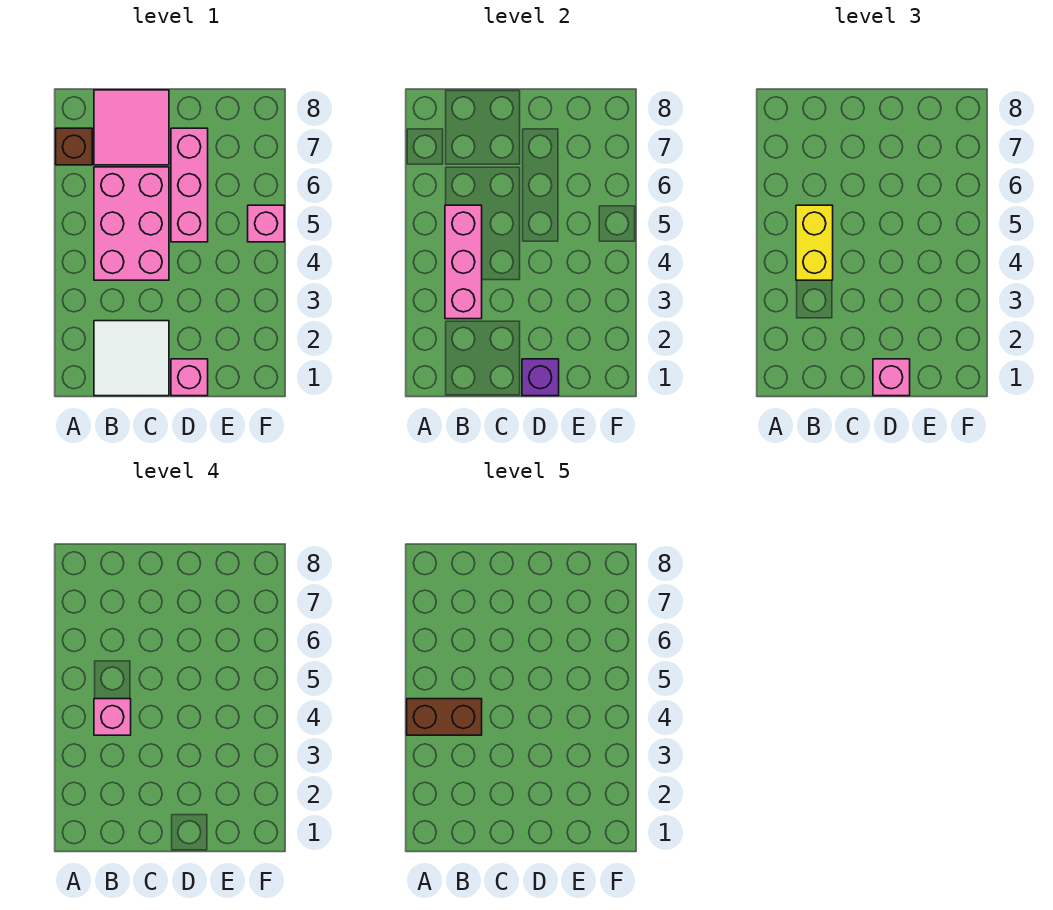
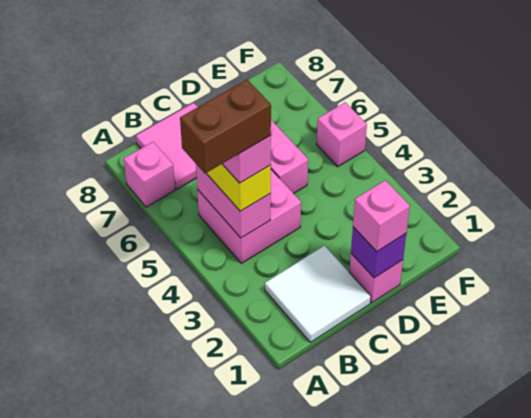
brown brick A7 level 1 -> pink brick A7 level 1
pink brick B3:B5 level 2 -> pink brick B4:B5 level 2
pink brick B4:C6 level 1 -> pink brick B4:C5 level 1

